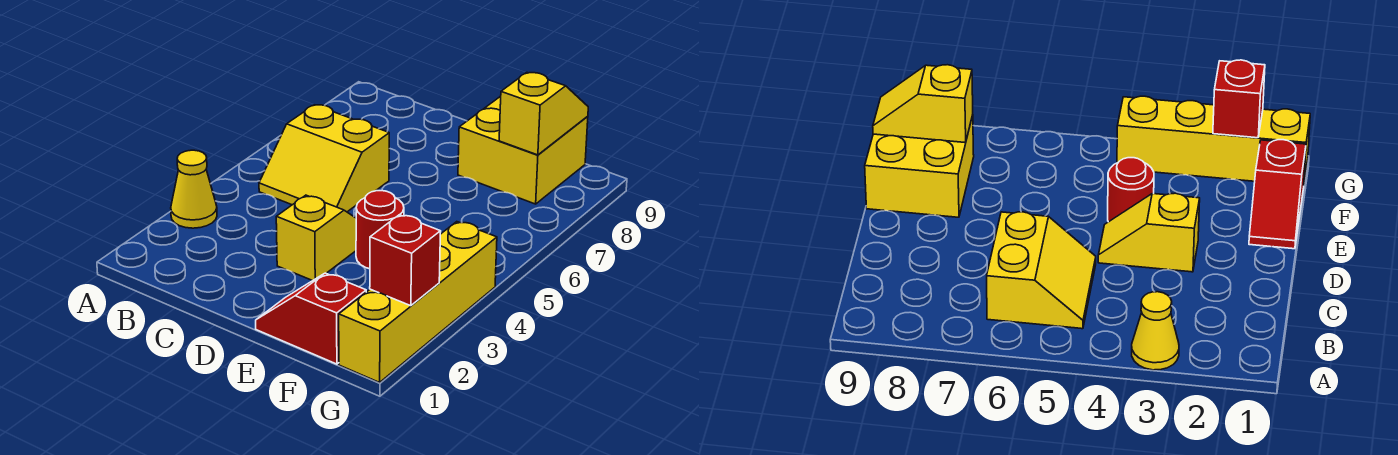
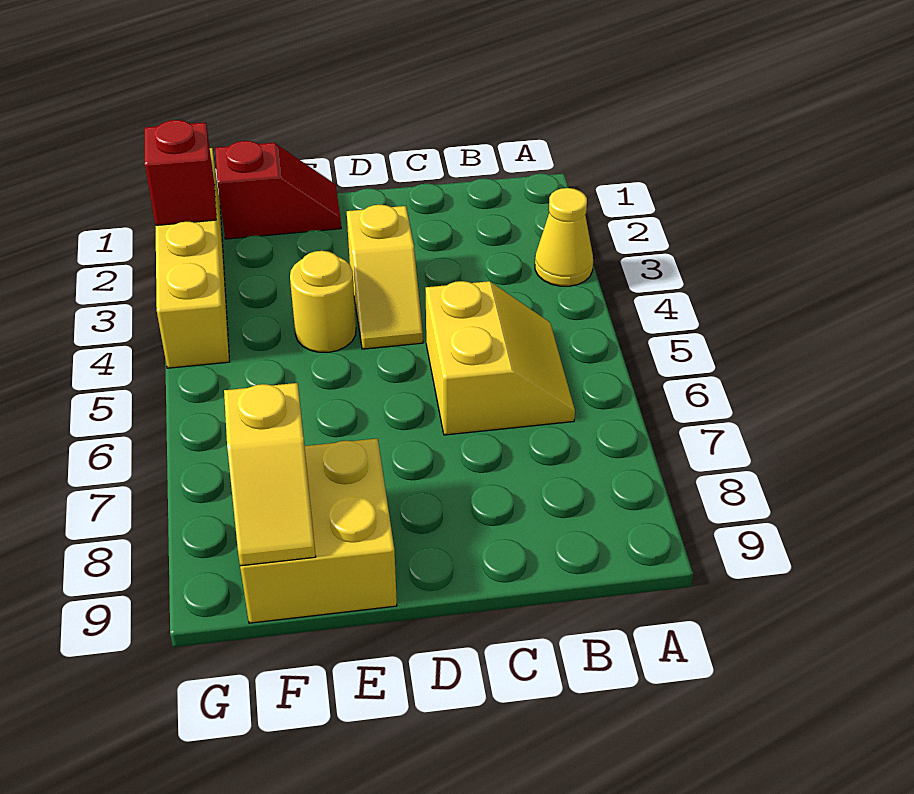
yellow slope B5:C6 level 1 top 6 -> yellow slope B5:C6 level 1 top C
red round brick E4 level 1 -> yellow round brick E4 level 1

